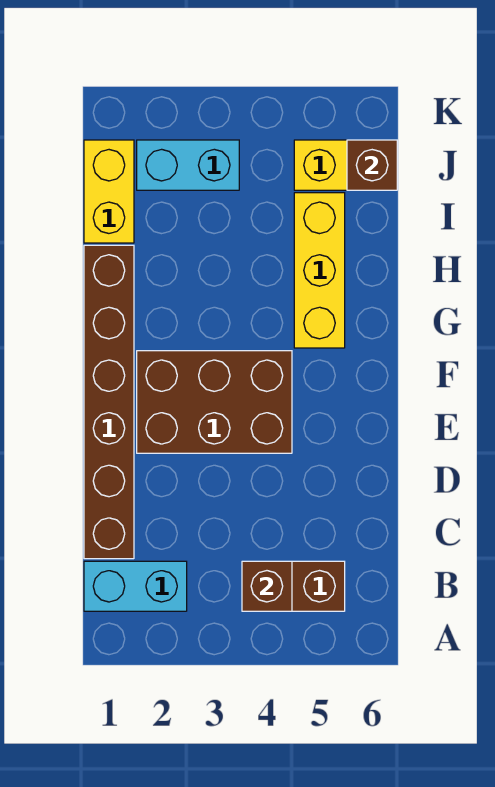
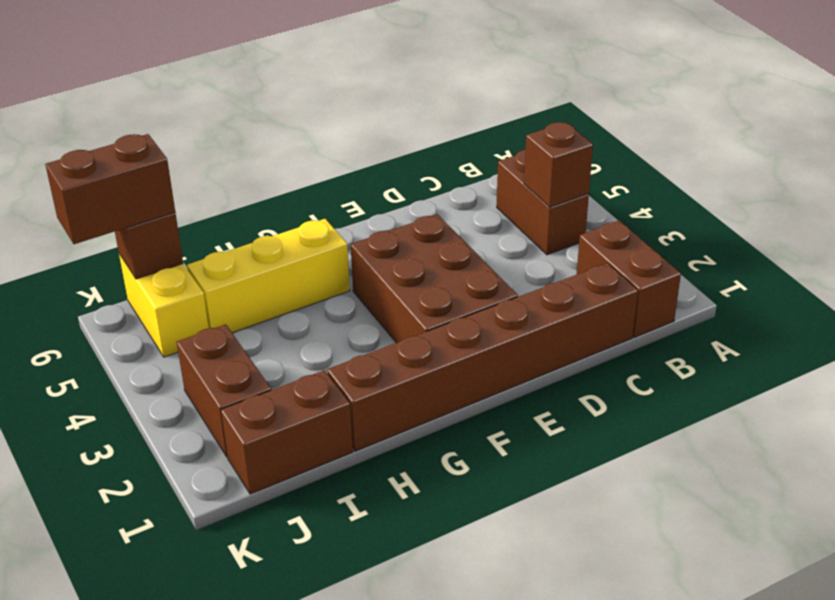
cyan brick B1:B2 level 1 -> brown brick B1:B2 level 1
yellow brick I1:J1 level 1 -> brown brick I1:J1 level 1
cyan brick J2:J3 level 1 -> brown brick J2:J3 level 1
none -> brown brick J6:K6 level 3

